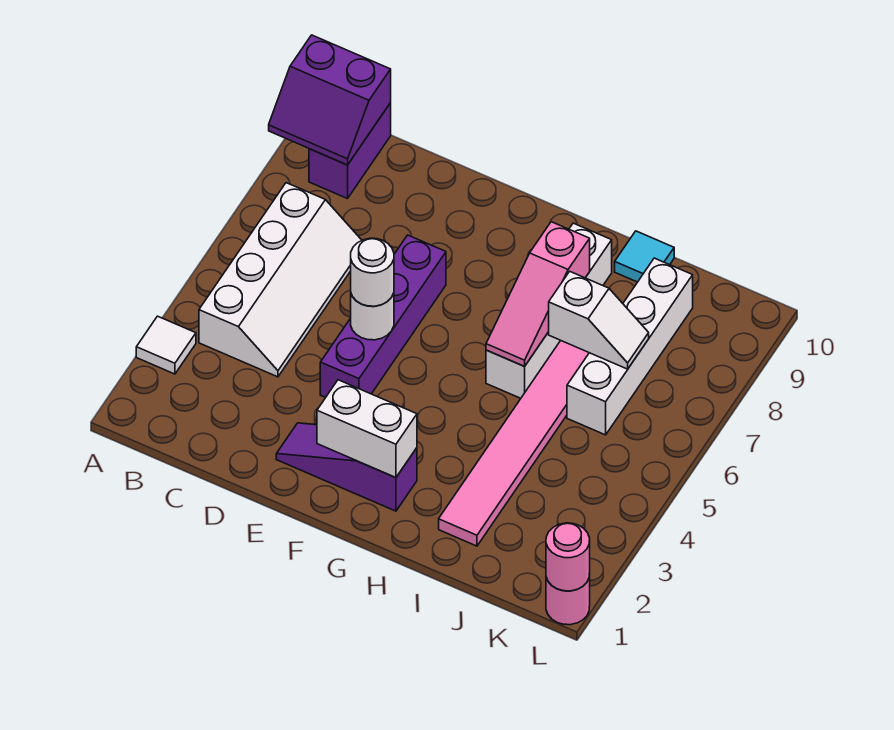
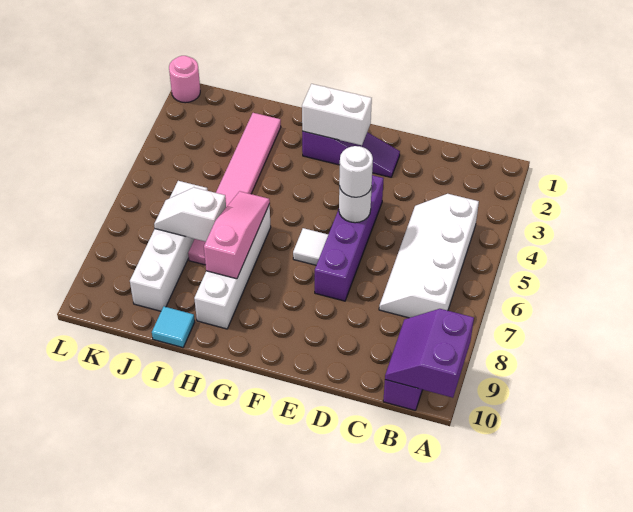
white tile A3 level 1 -> white tile F6 level 1
purple slope A9:B10 level 2 top 10 -> purple slope A9:B10 level 2 top A
pink round brick L1 level 2 -> none

